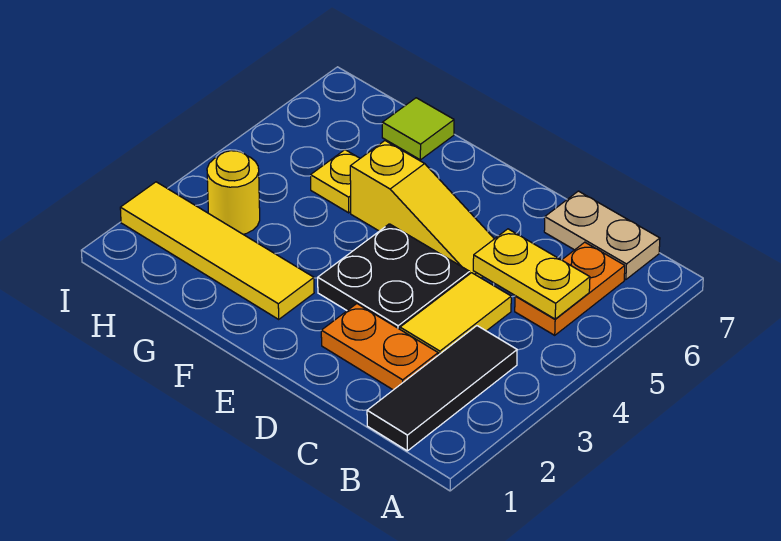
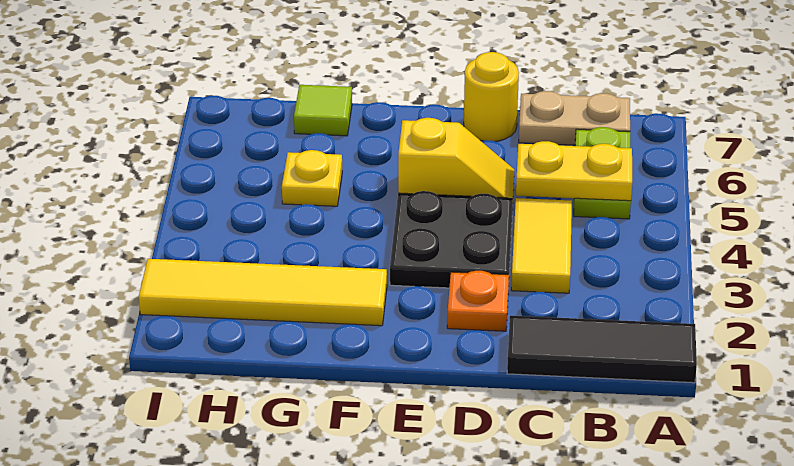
black tile B1:B3 level 1 -> black tile A1:C1 level 1
orange plate B5:B6 level 1 -> lime plate B5:B6 level 1
orange plate C2:D2 level 1 -> orange plate D2 level 1
yellow slope D5:F5 level 1 top F -> yellow slope D5:E5 level 1 top E
yellow round brick H3 level 1 -> yellow round brick D7 level 1

